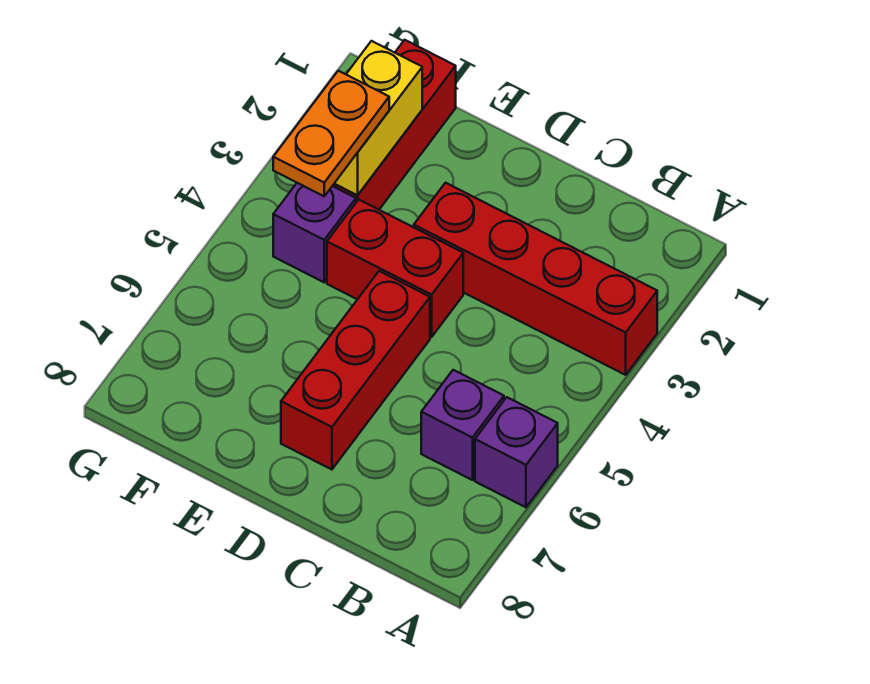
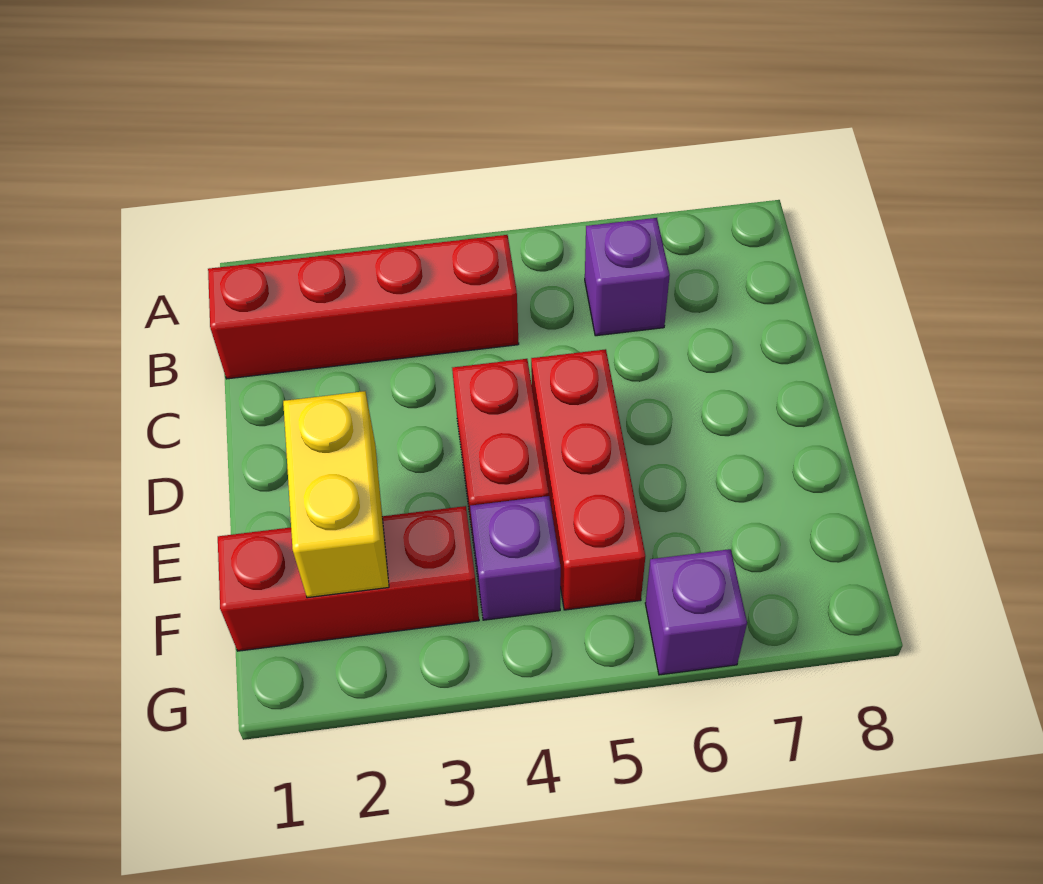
red brick A3:D3 level 1 -> red brick B1:B4 level 1
purple brick A6 level 1 -> purple brick G6 level 1
red brick D5:D7 level 1 -> red brick D5:F5 level 1
yellow brick F2:F3 level 2 -> yellow brick E2:F2 level 2
orange plate F3:F4 level 3 -> none

